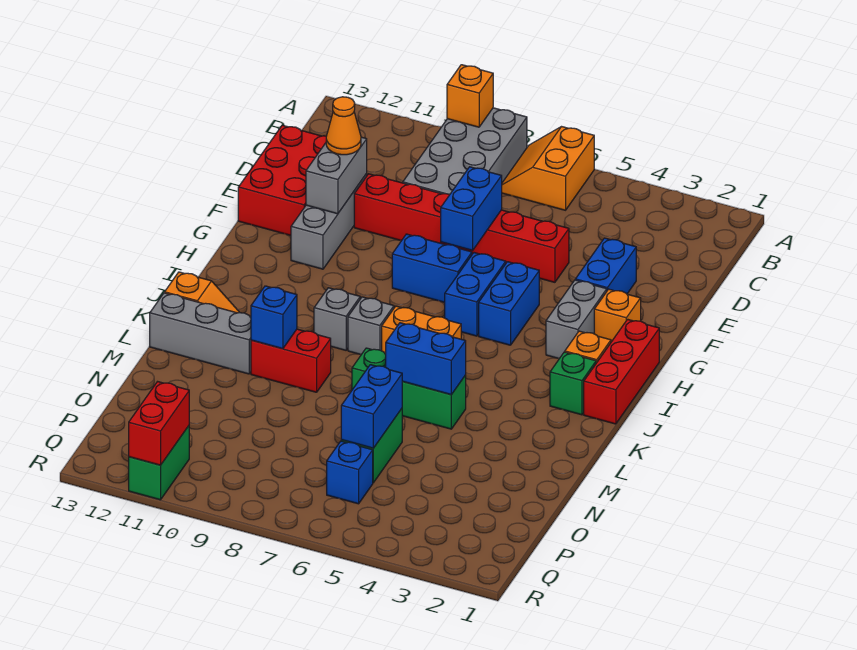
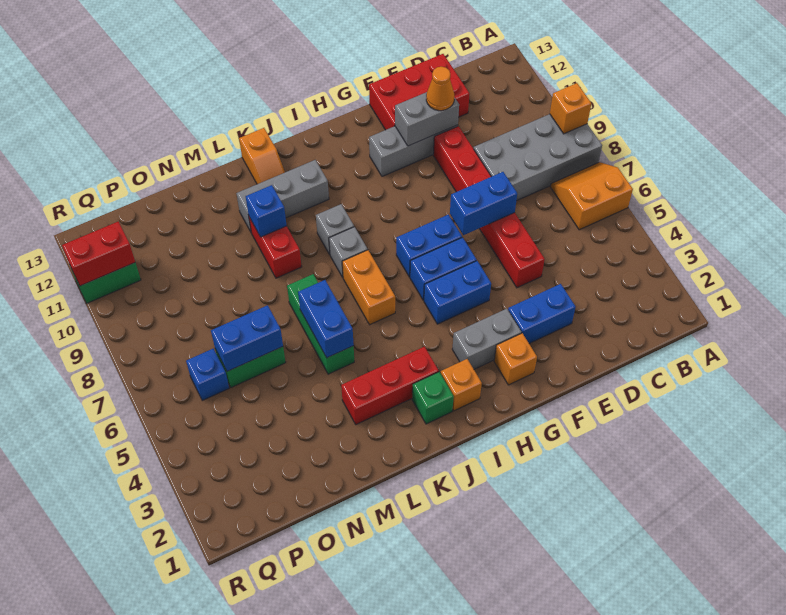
blue brick G7:G8 level 1 -> blue brick G7:H7 level 1
red brick H1:J1 level 1 -> red brick J3:L3 level 1
grey brick L11:L13 level 1 -> grey brick J11:L11 level 1

